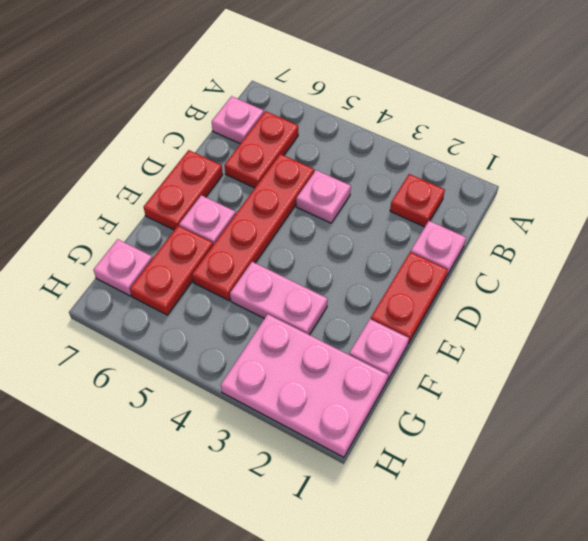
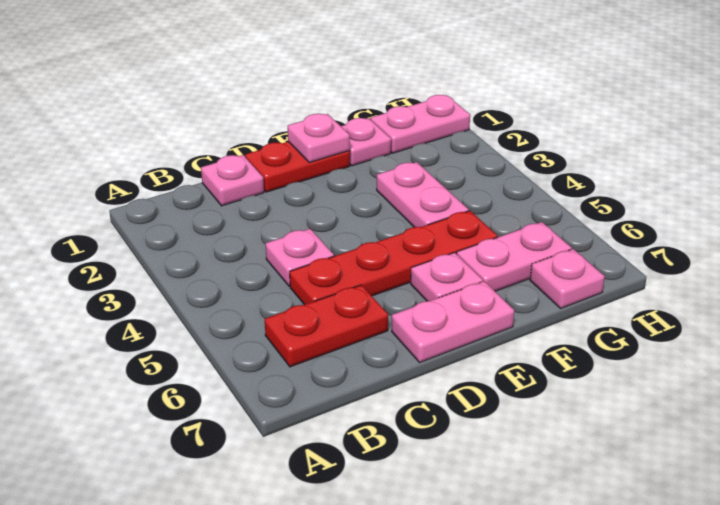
red plate B2 level 1 -> none
pink plate B7 level 1 -> pink plate E1 level 2
red plate D7:E7 level 1 -> pink plate D7:E7 level 1
red plate F6:G6 level 1 -> pink plate F6:G6 level 1
pink plate G1:H3 level 1 -> pink plate G1:H1 level 1

